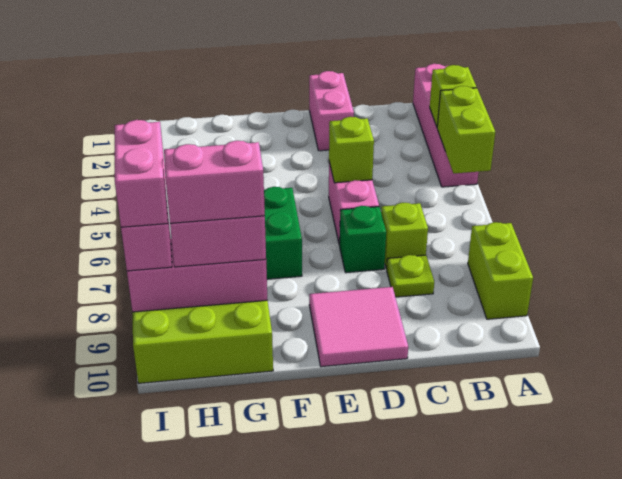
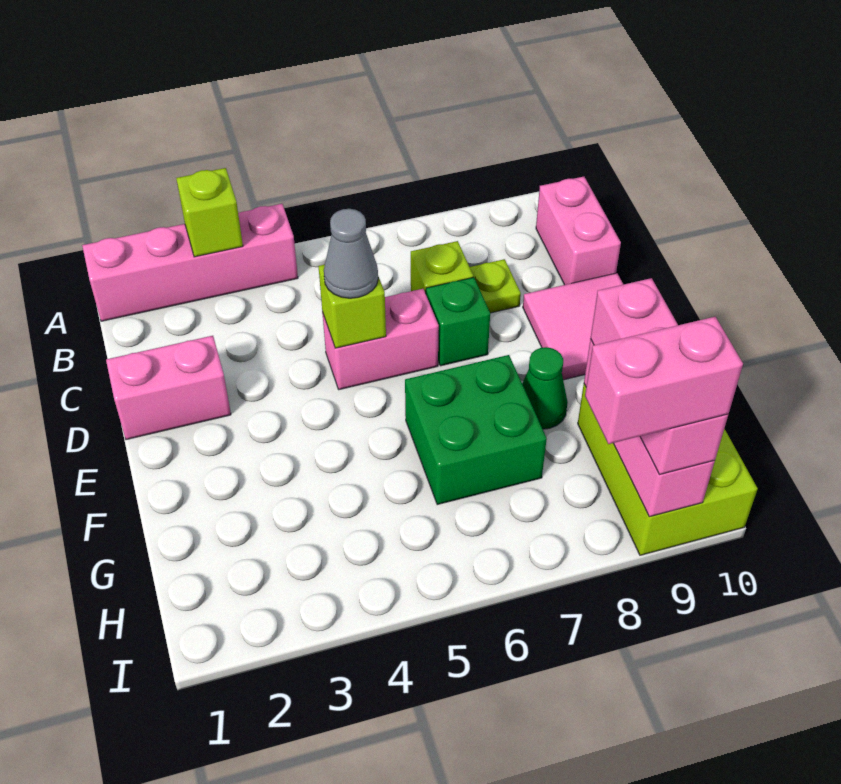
lime brick A4:A5 level 2 -> none
lime brick A8:A9 level 1 -> none
none -> grey cone D5 level 3
none -> green cone F8 level 1
pink brick G9:H9 level 4 -> pink brick B10:C10 level 1

